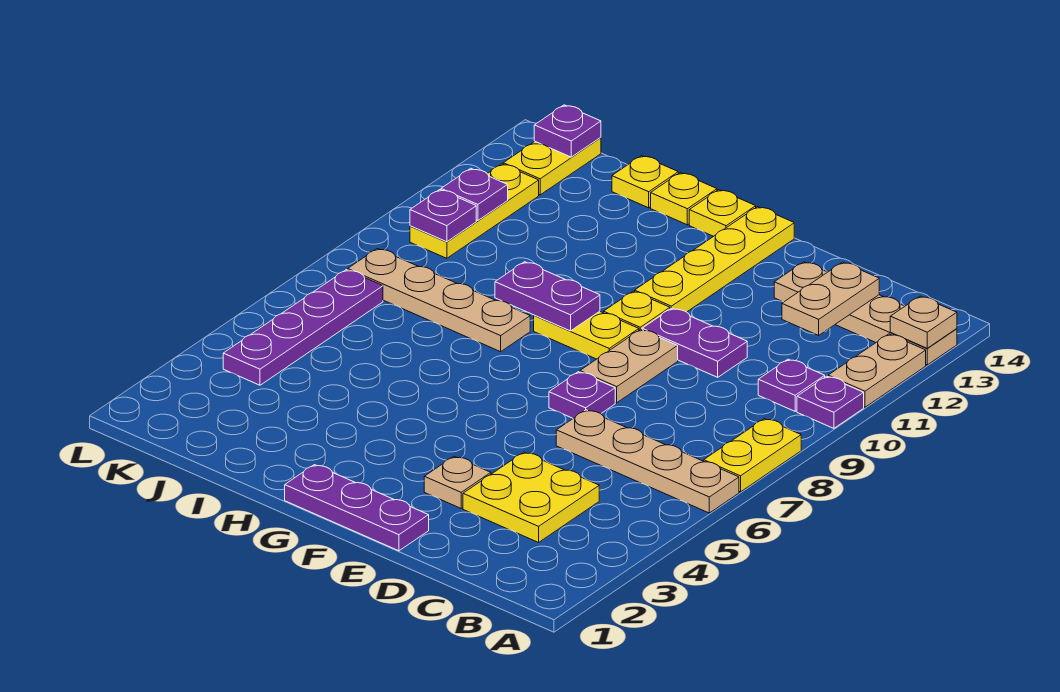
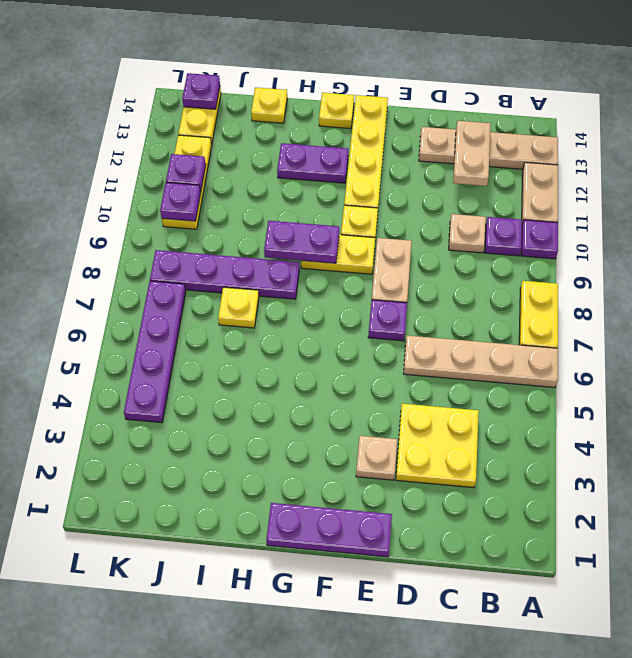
tan plate A13 level 2 -> tan plate C10 level 1
purple plate D10:E10 level 1 -> purple plate G12:H12 level 1
tan plate H8:K8 level 1 -> purple plate H8:K8 level 1
yellow plate H14 level 1 -> yellow plate I7 level 1

